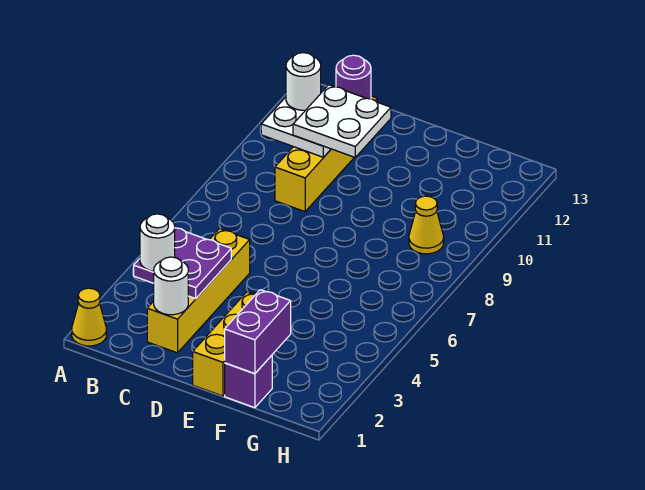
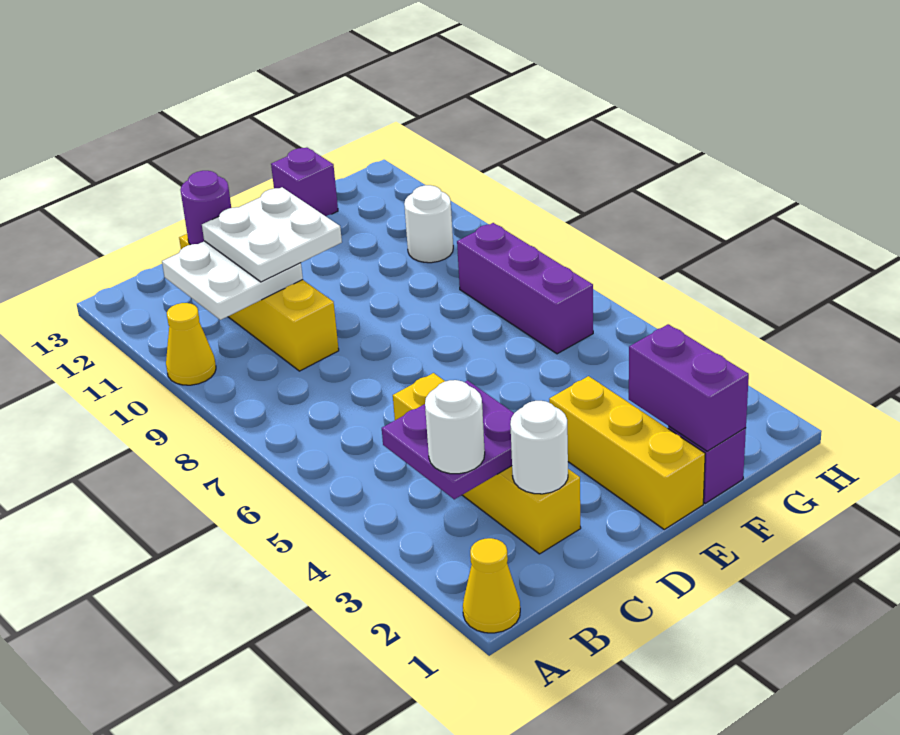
white round brick B11 level 3 -> white round brick G10 level 1
none -> purple brick F13 level 1
none -> purple brick G6:G8 level 1
yellow cone G9 level 1 -> yellow cone A10 level 1

